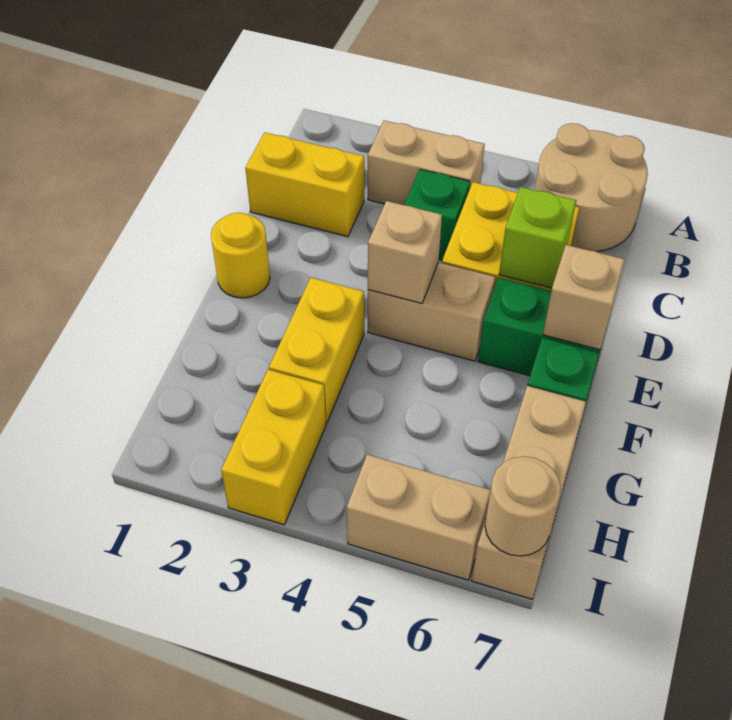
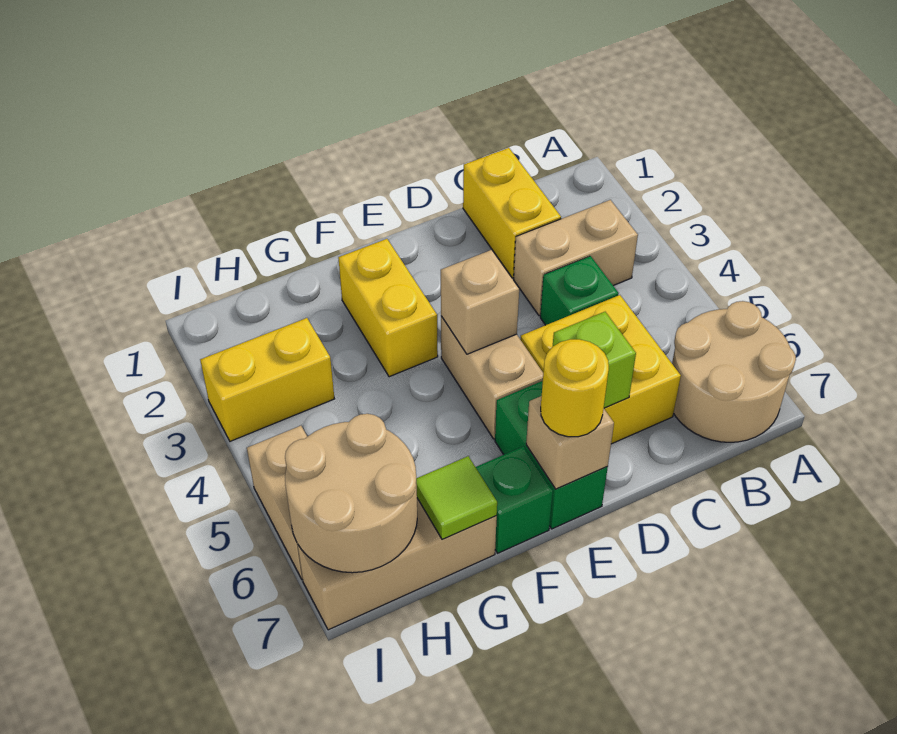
tan brick B3:B4 level 1 -> tan brick B3:C3 level 1
yellow round brick E1 level 1 -> yellow round brick E7 level 3
yellow brick F3:G3 level 1 -> yellow brick F2:F3 level 1
none -> lime tile G7 level 2
tan round brick I7 level 2 -> tan round brick H6:I7 level 2

